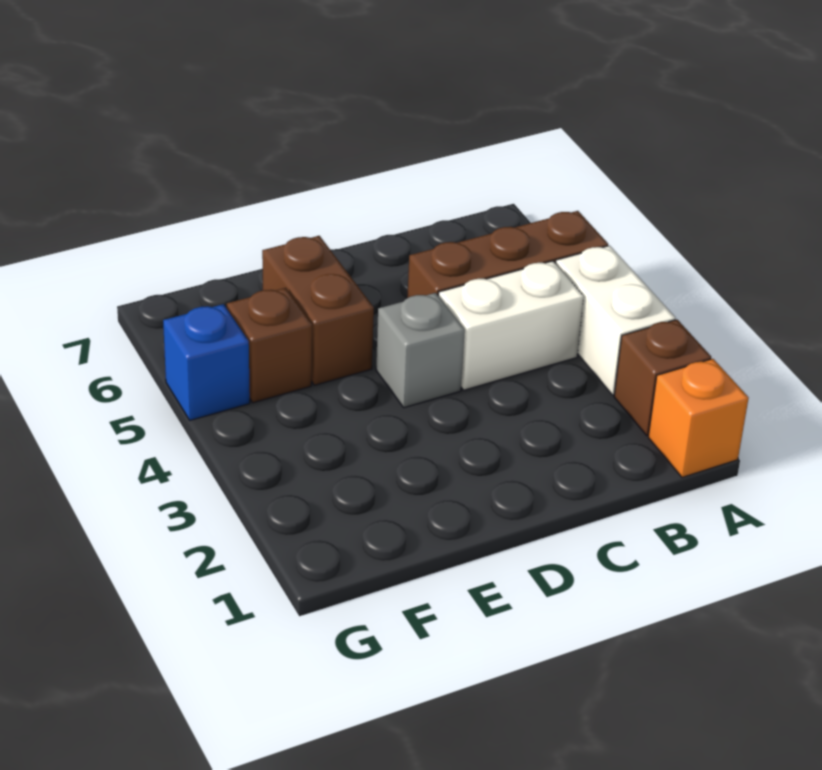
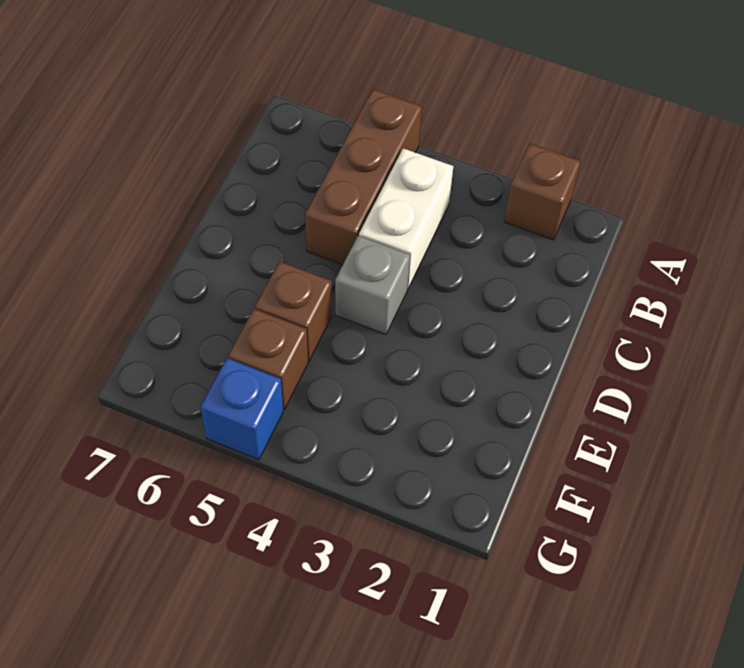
orange brick A1 level 1 -> none
white brick A3:A4 level 1 -> none
brown brick E5:E6 level 1 -> brown brick E5 level 1

